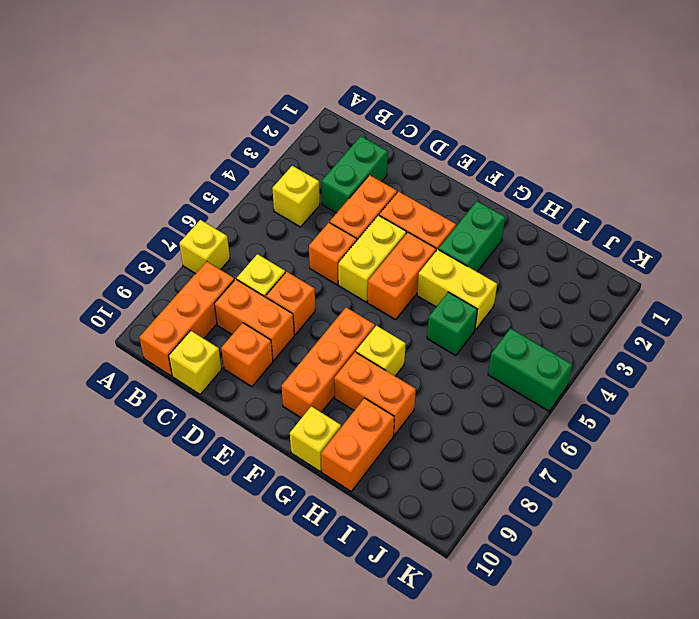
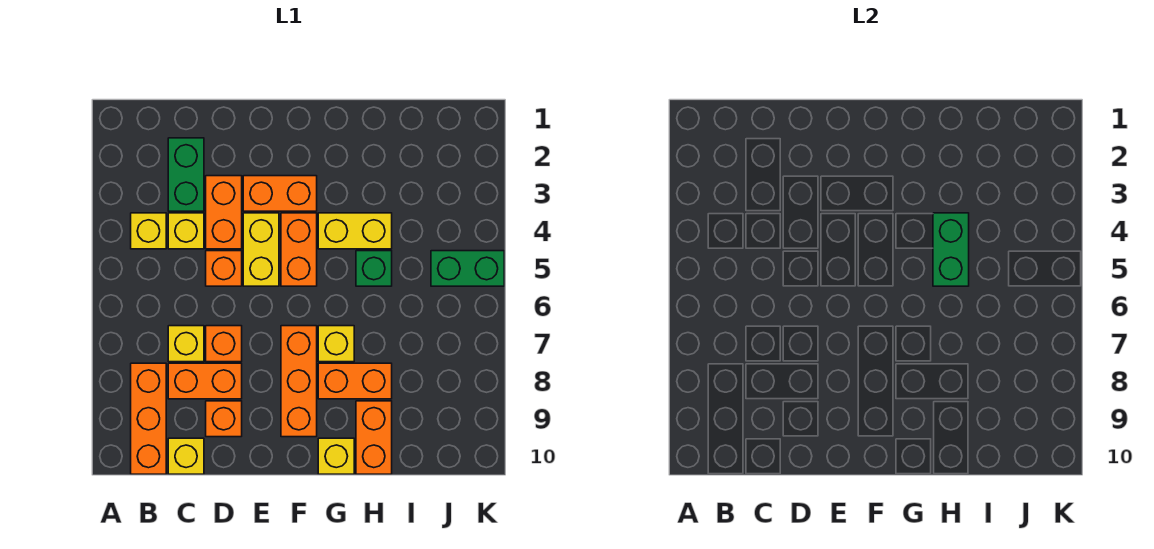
yellow brick A7 level 1 -> yellow brick C4 level 1
green brick G2:G3 level 1 -> green brick H4:H5 level 2

